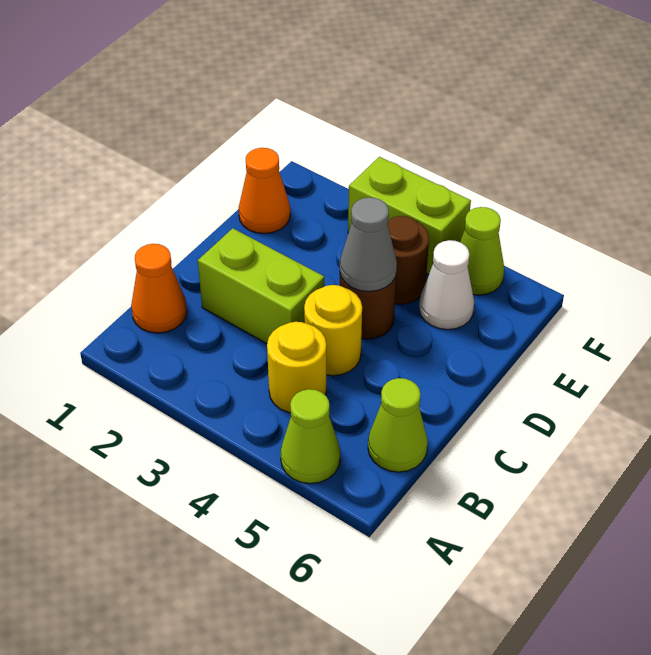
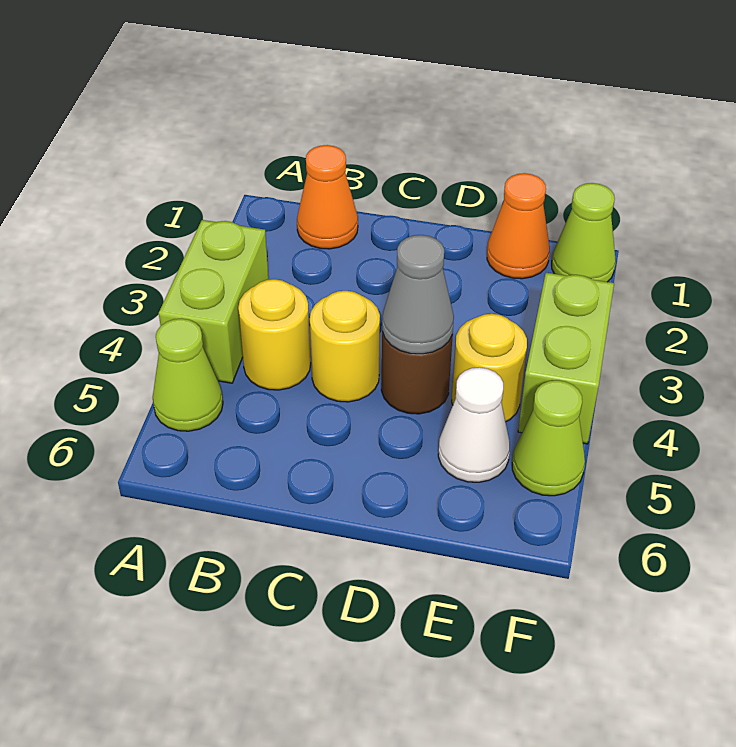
lime cone B6 level 1 -> lime cone F1 level 1
lime brick C2:C3 level 1 -> lime brick A3:A4 level 1
brown round brick E4 level 1 -> yellow round brick E4 level 1

